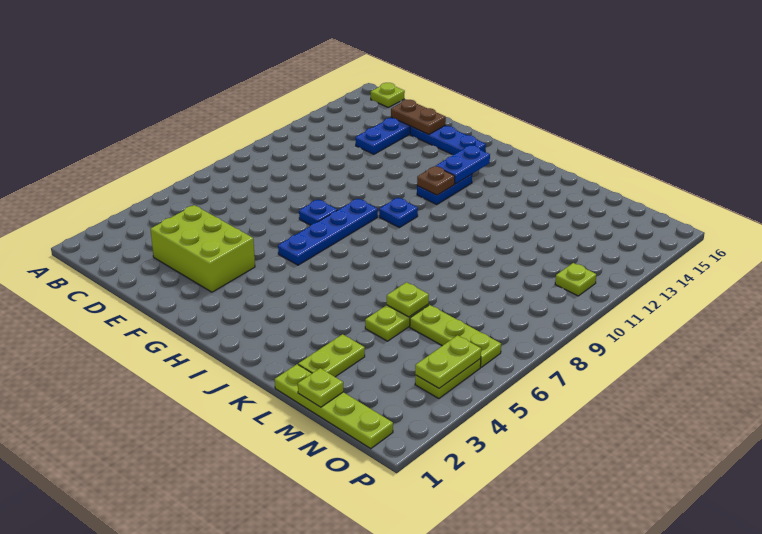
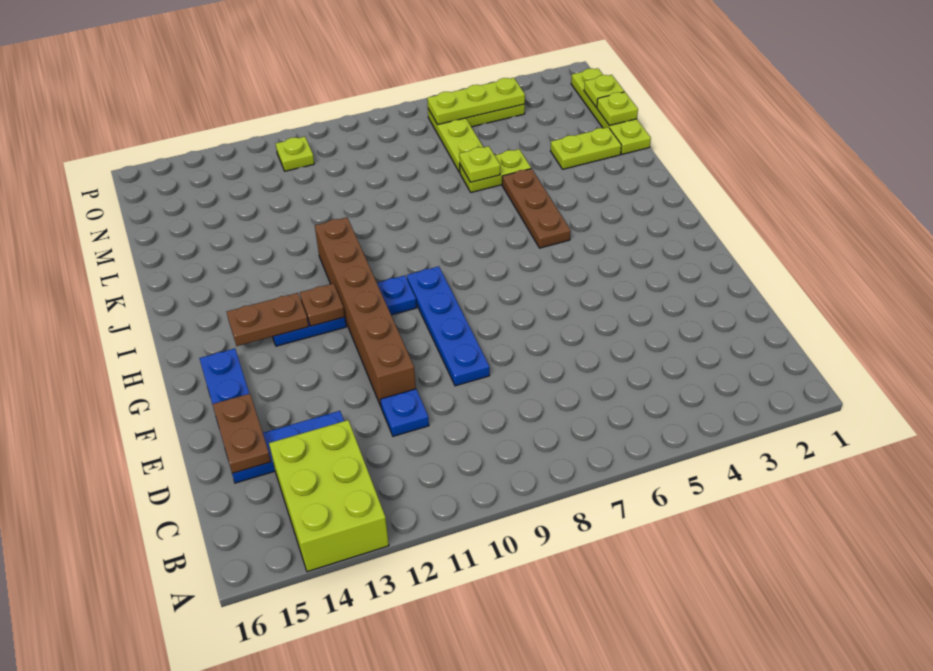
lime plate B16 level 1 -> lime plate N1 level 2
lime brick D3:F4 level 1 -> lime brick A13:C14 level 1
none -> brown brick E11:J11 level 1
blue plate F8 level 1 -> blue plate D11 level 1
blue plate G6:G9 level 1 -> blue plate E9:H9 level 1
blue plate H13:H14 level 2 -> brown plate H13:H14 level 2
none -> brown plate I5:K5 level 1
lime plate O4:O5 level 2 -> lime plate O4:O6 level 2

